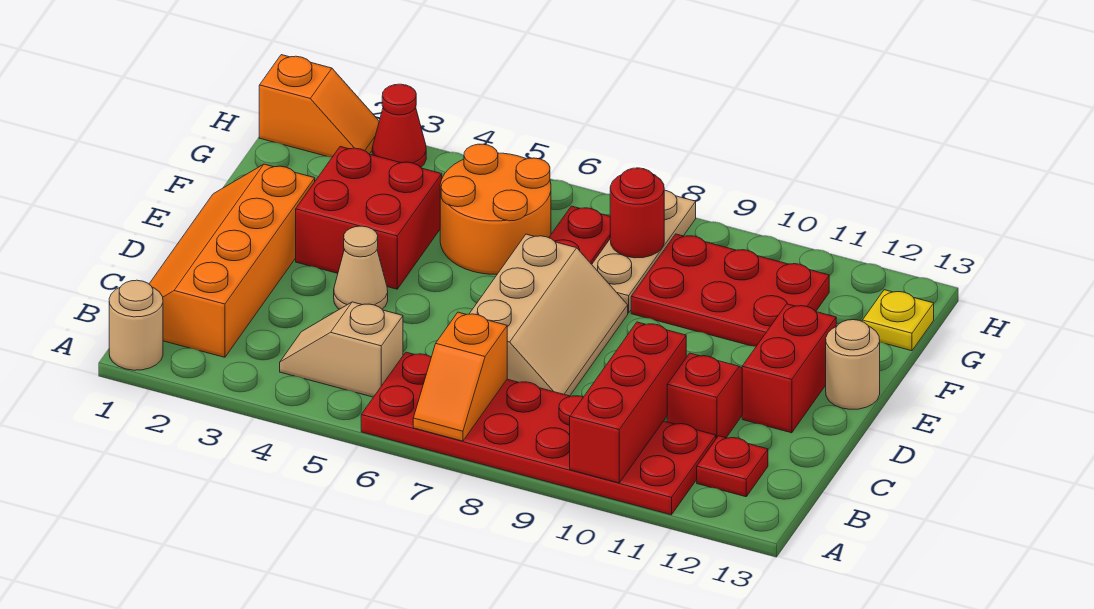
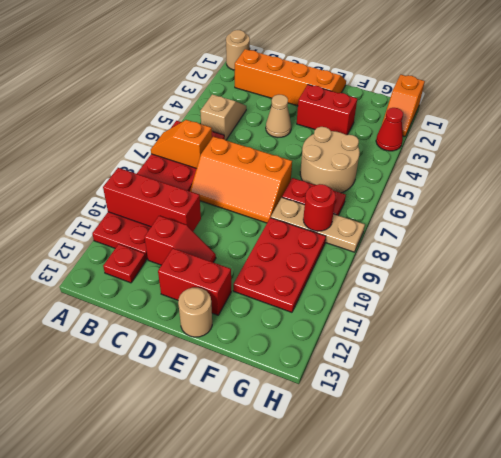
tan slope C7:E8 level 1 top 7 -> orange slope C7:E8 level 1 top 7
red brick E3:F4 level 1 -> red brick E3:F3 level 1
orange round brick F5:G6 level 1 -> tan round brick F5:G6 level 1
yellow plate G13 level 1 -> none

